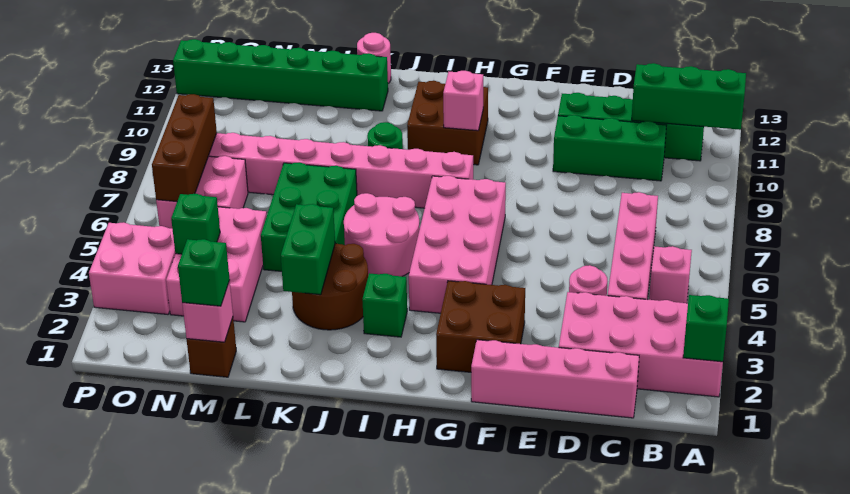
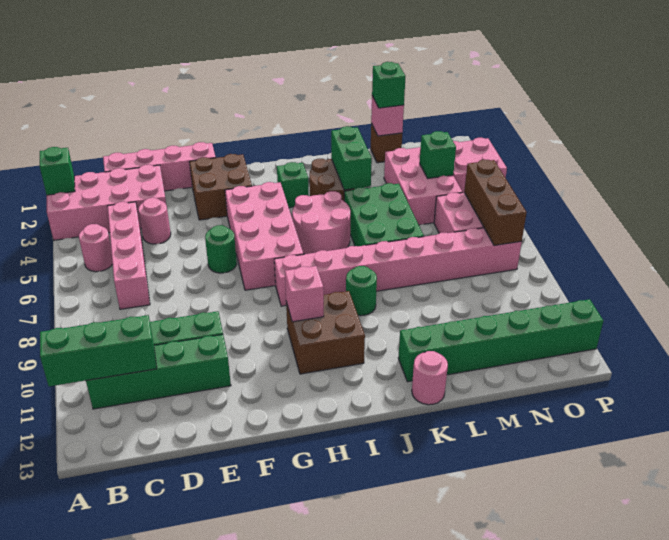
pink brick B5 level 1 -> pink round brick B5 level 1
none -> green round brick F6 level 1

